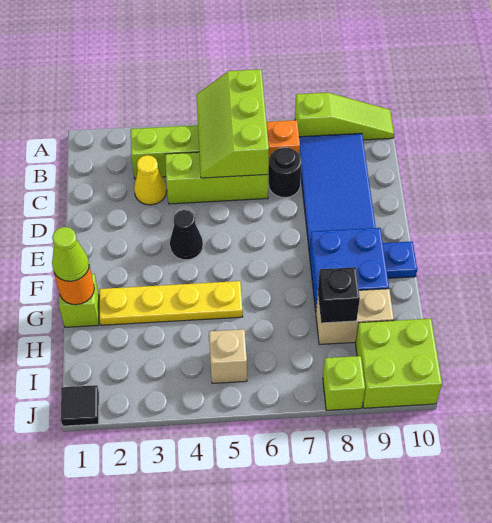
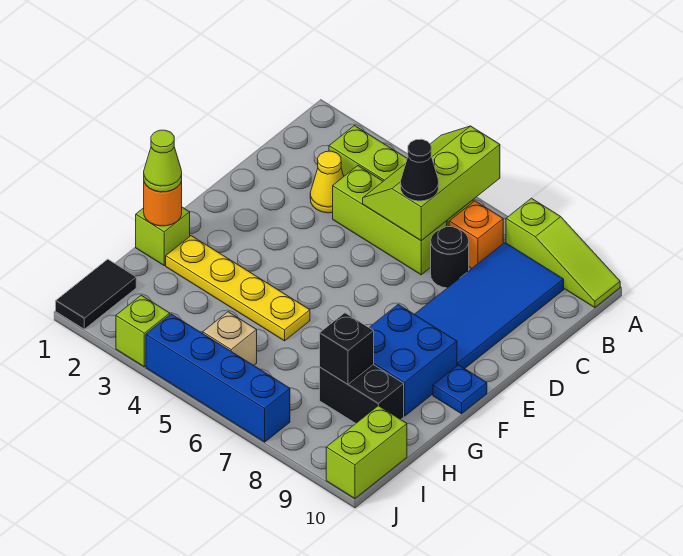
black cone E4 level 1 -> black cone C6 level 3
tan brick H8:H9 level 1 -> black brick H8:H9 level 1
lime brick I9:J10 level 1 -> lime brick I10:J10 level 1
black tile J1 level 1 -> black tile I1:J1 level 1
none -> blue brick J4:J7 level 1
lime brick J8 level 1 -> lime brick J3 level 1

